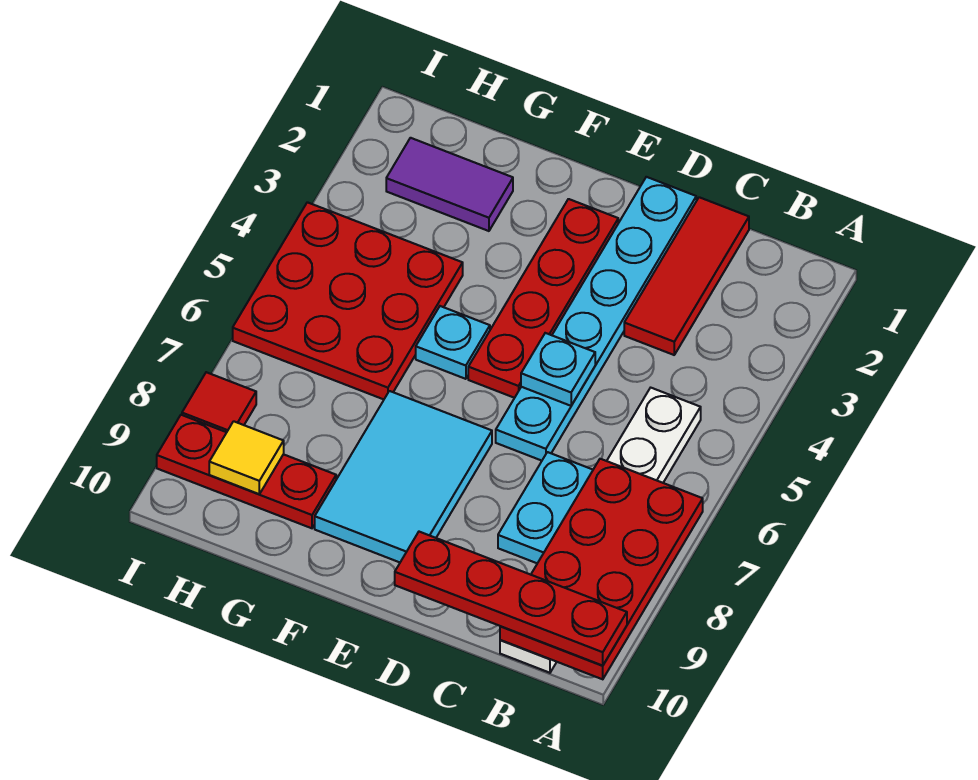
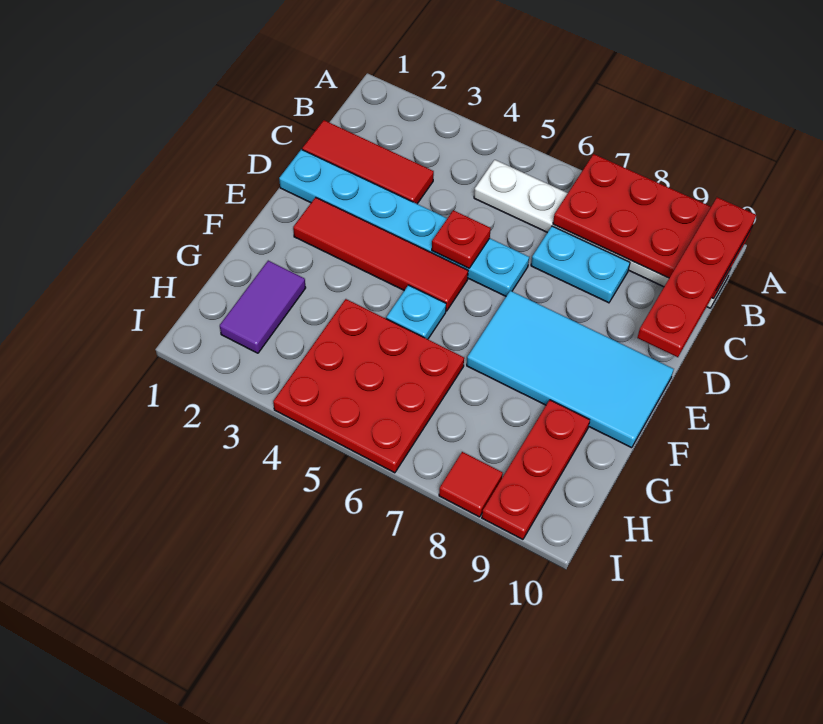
cyan plate D5 level 2 -> red plate D5 level 2
red plate E2:E5 level 1 -> red tile E2:E5 level 1
cyan tile E7:F9 level 1 -> cyan tile E7:F10 level 1
yellow tile H9 level 2 -> none

